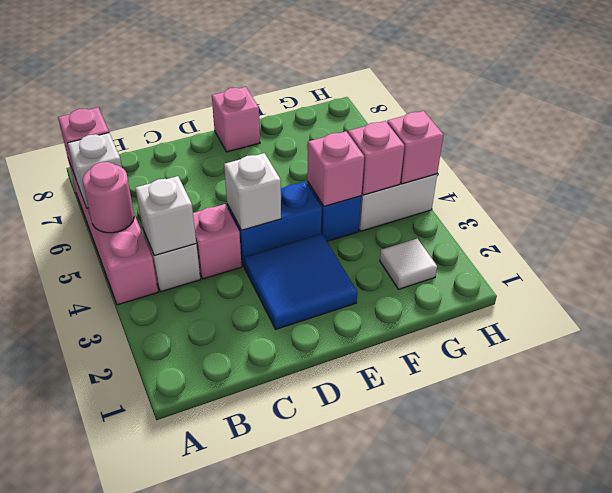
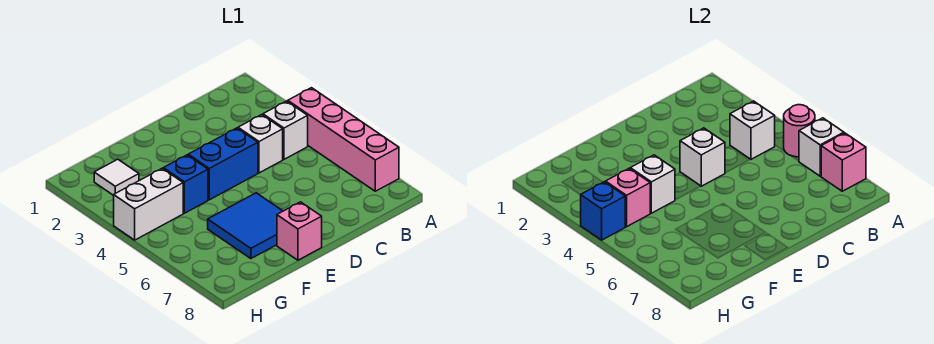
pink brick C4 level 1 -> white brick C4 level 1
blue tile D2:E3 level 1 -> blue tile E6:F7 level 1
pink brick F4 level 2 -> white brick F4 level 2
pink brick H4 level 2 -> blue brick H4 level 2

